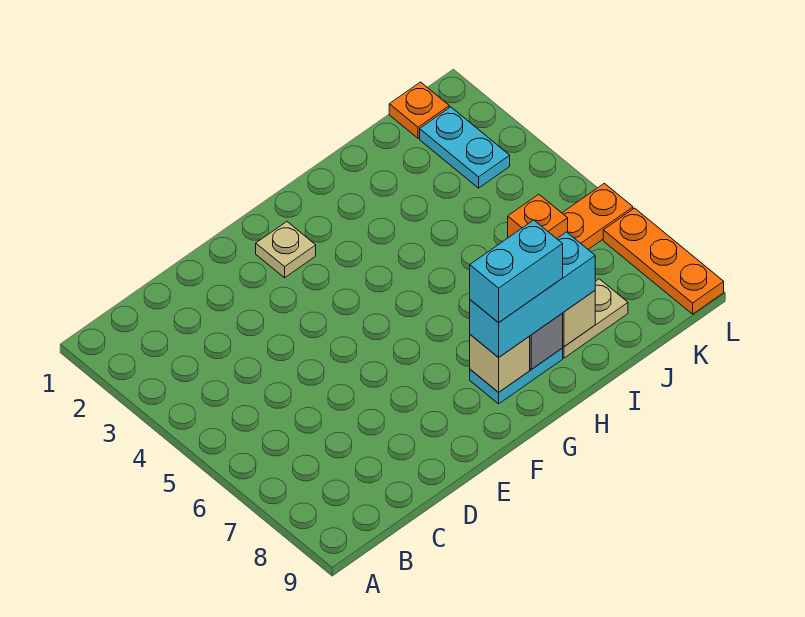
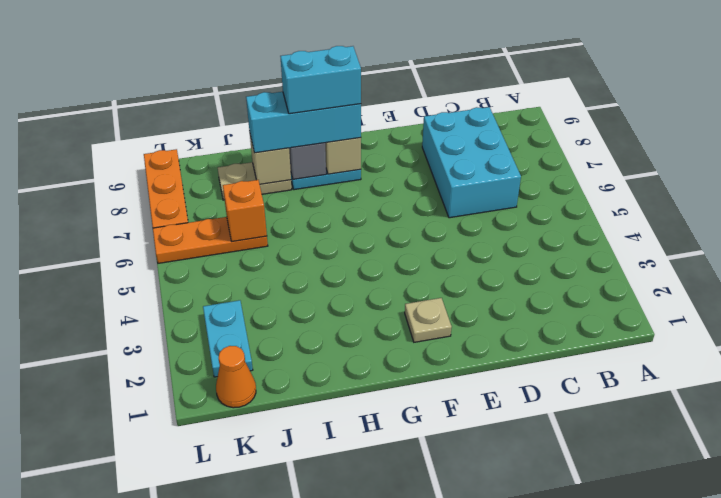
none -> cyan brick C6:D8 level 1
orange plate K1 level 1 -> orange cone K1 level 1

